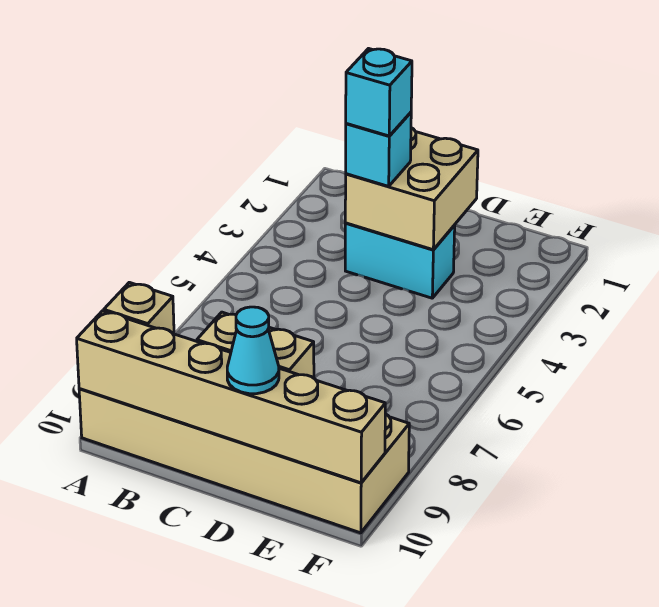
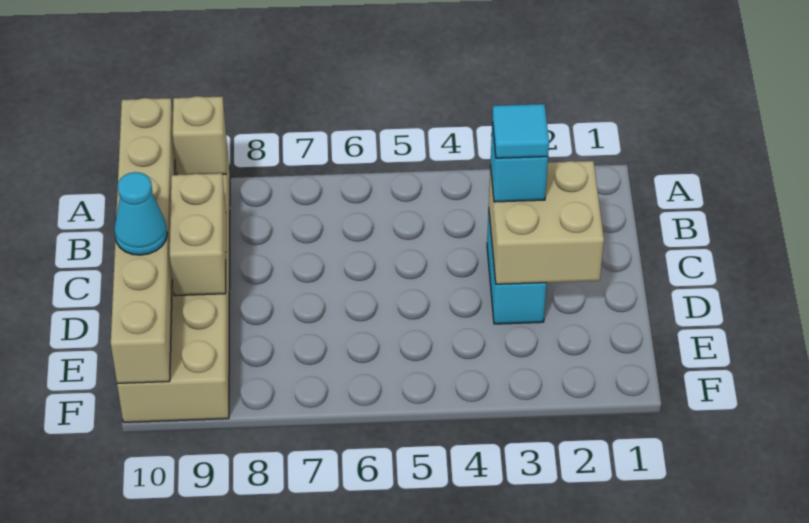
cyan brick C3 level 4 -> cyan tile C3 level 4

